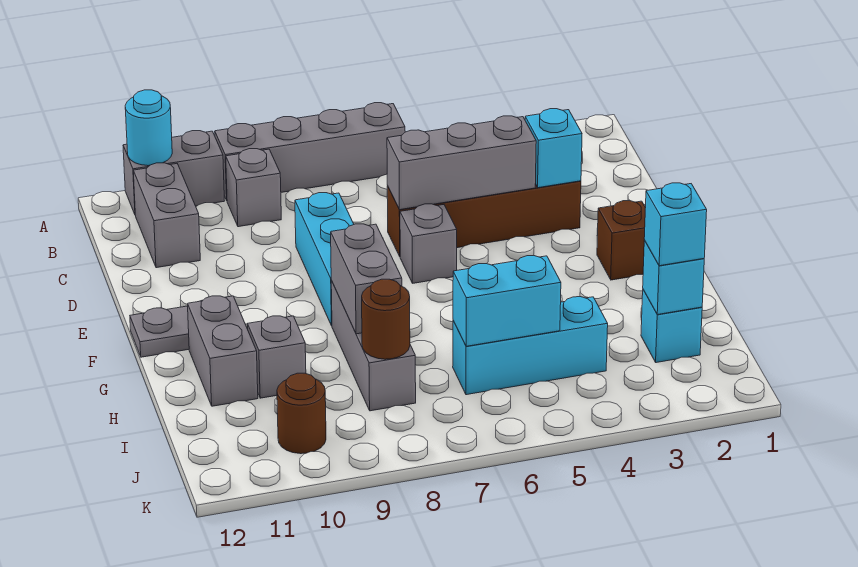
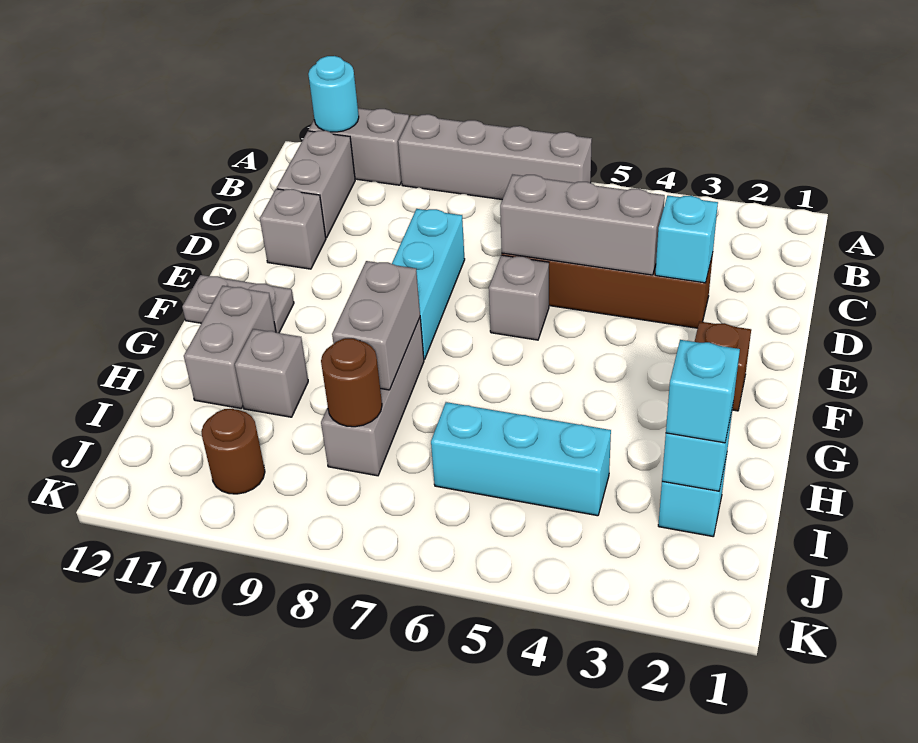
grey brick B9 level 1 -> grey brick D11 level 1
cyan brick I5:I6 level 2 -> none

